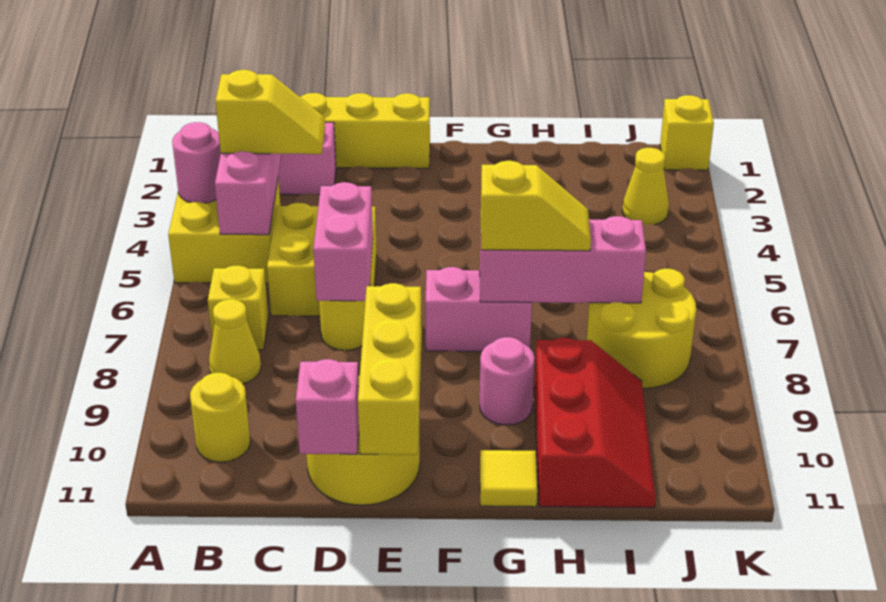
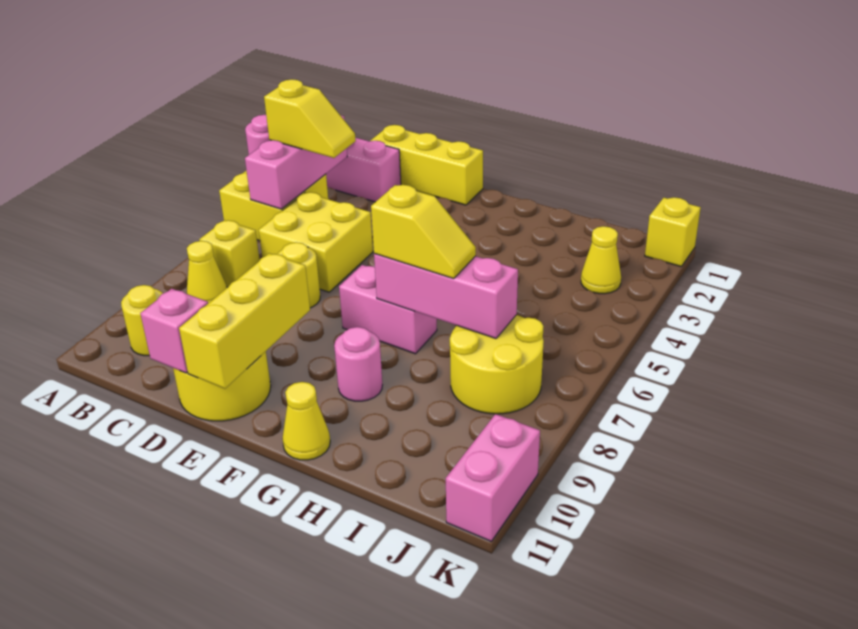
pink brick D6:D7 level 2 -> pink brick K10:K11 level 1
yellow tile G11 level 1 -> yellow cone G11 level 1
red slope H9:I11 level 1 top H -> none

